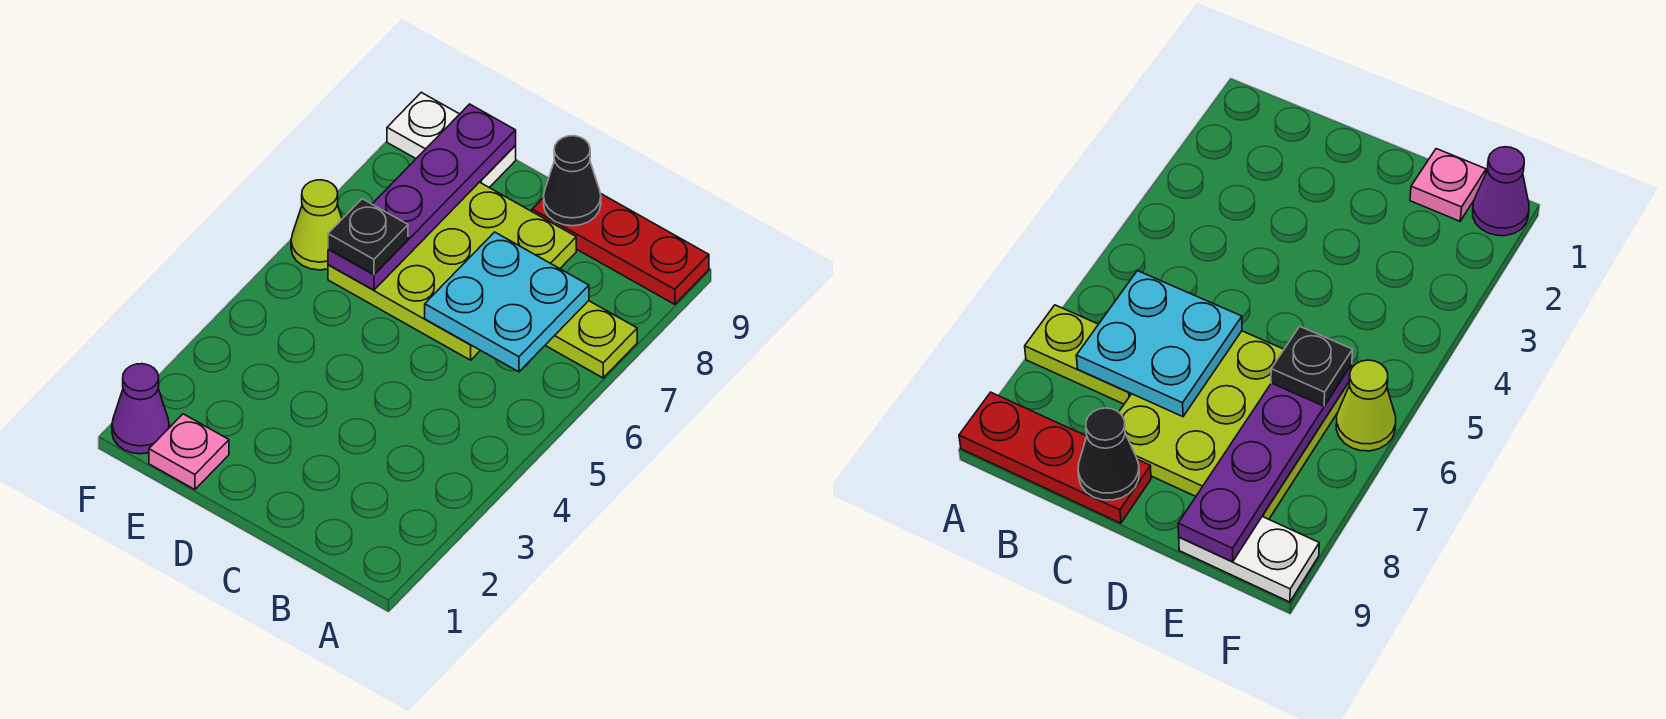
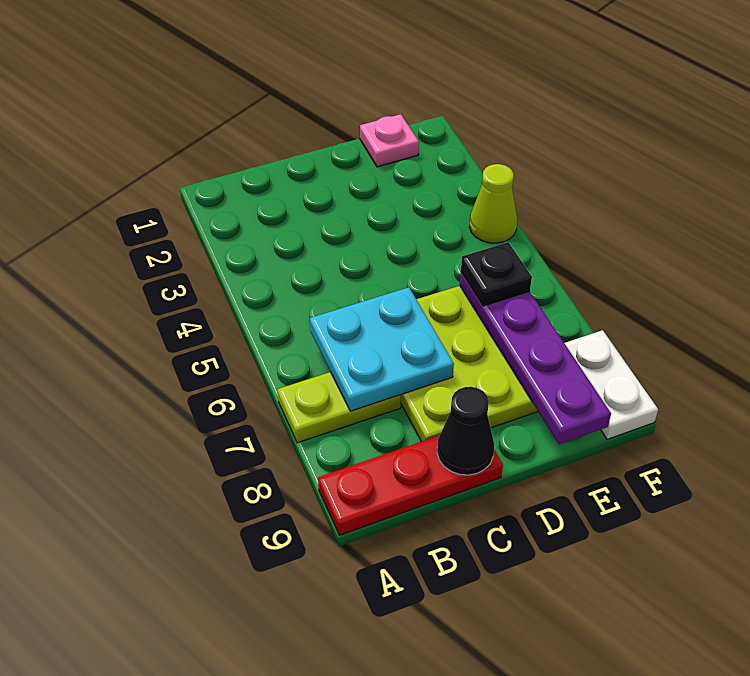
white plate E9:F9 level 1 -> white plate F8:F9 level 1
purple cone F1 level 1 -> none
lime cone F6 level 1 -> lime cone F4 level 1

